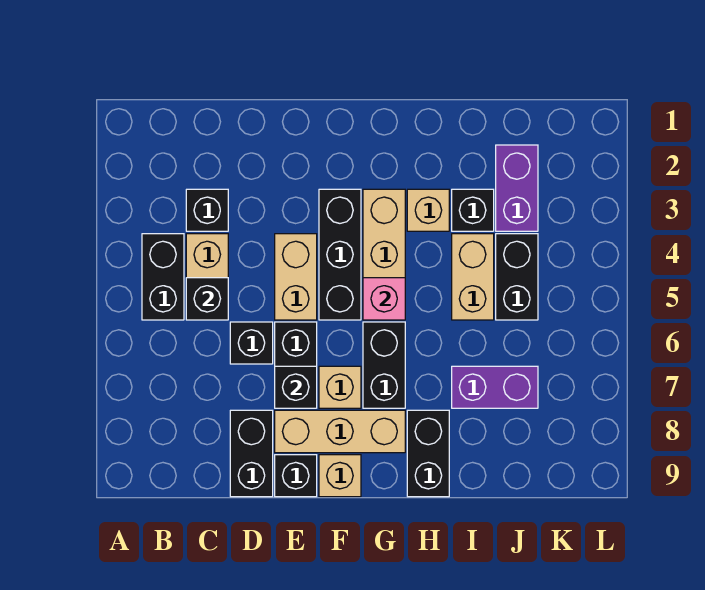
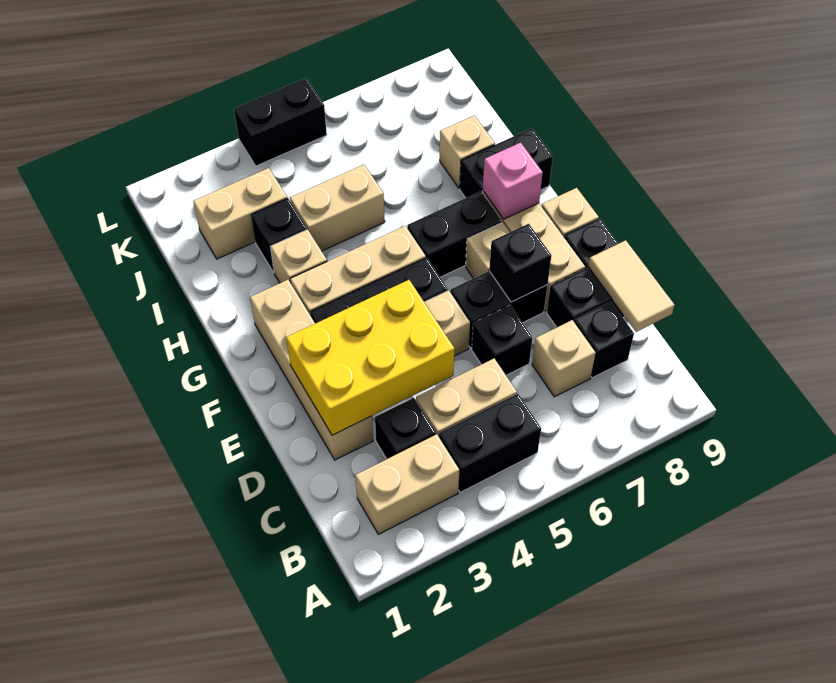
none -> tan brick B2:B3 level 1
black brick C5 level 2 -> black brick C8 level 1
none -> tan brick C7 level 1
none -> tan tile C9:D9 level 2
none -> tan brick D2:G2 level 1
none -> yellow brick D2:E4 level 2
pink brick G5 level 2 -> pink brick G8 level 2
purple brick I7:J7 level 1 -> none
none -> tan brick I8 level 1
purple brick J2:J3 level 1 -> tan brick J2:J3 level 1
black brick J4:J5 level 1 -> black brick L4:L5 level 1

